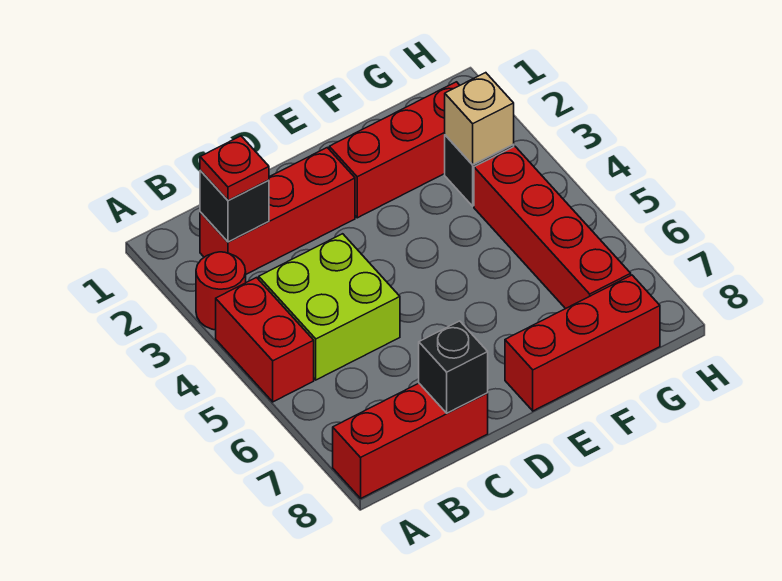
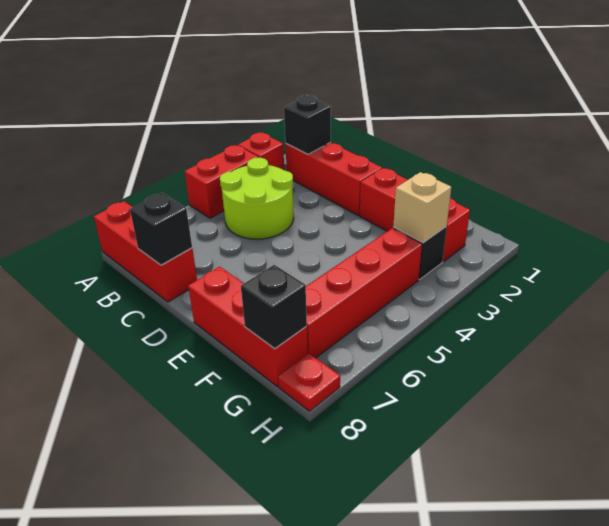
red round brick A3 level 1 -> red brick A3 level 1
red plate B2 level 3 -> red plate H8 level 1
lime brick B4:C5 level 1 -> lime round brick B4:C5 level 1
none -> black brick G8 level 2

